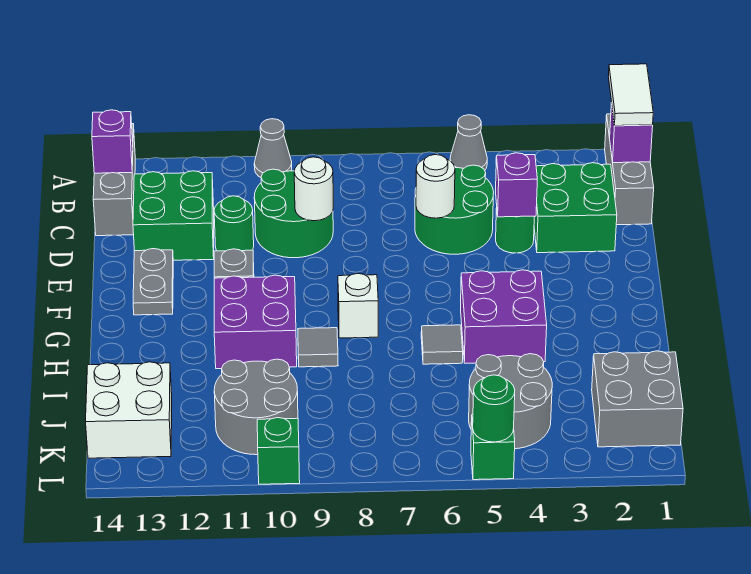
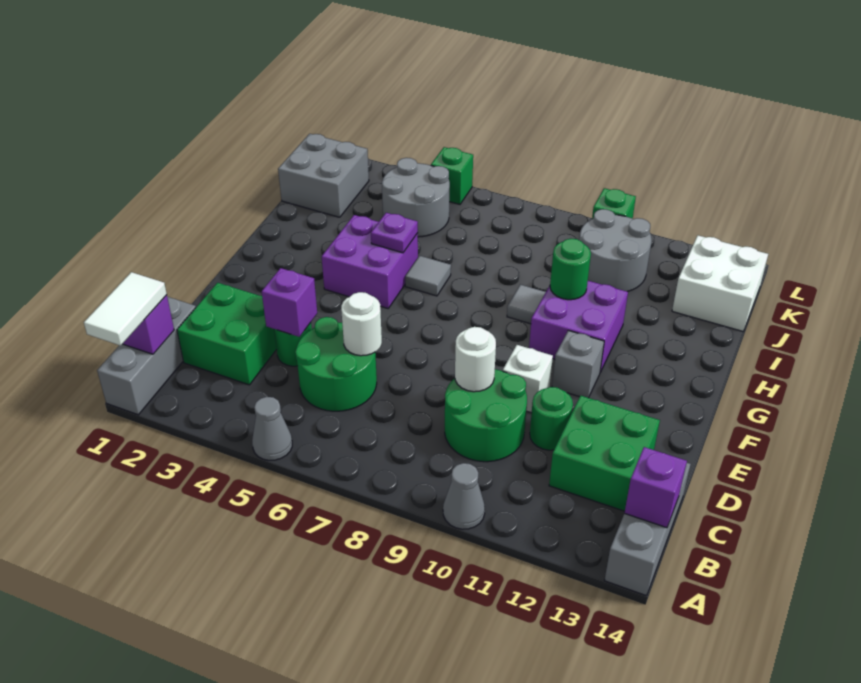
grey plate E13:F13 level 1 -> none
white brick G8 level 1 -> white brick E10 level 1
none -> purple plate H5 level 2
green round brick L5 level 2 -> green round brick H10 level 2

